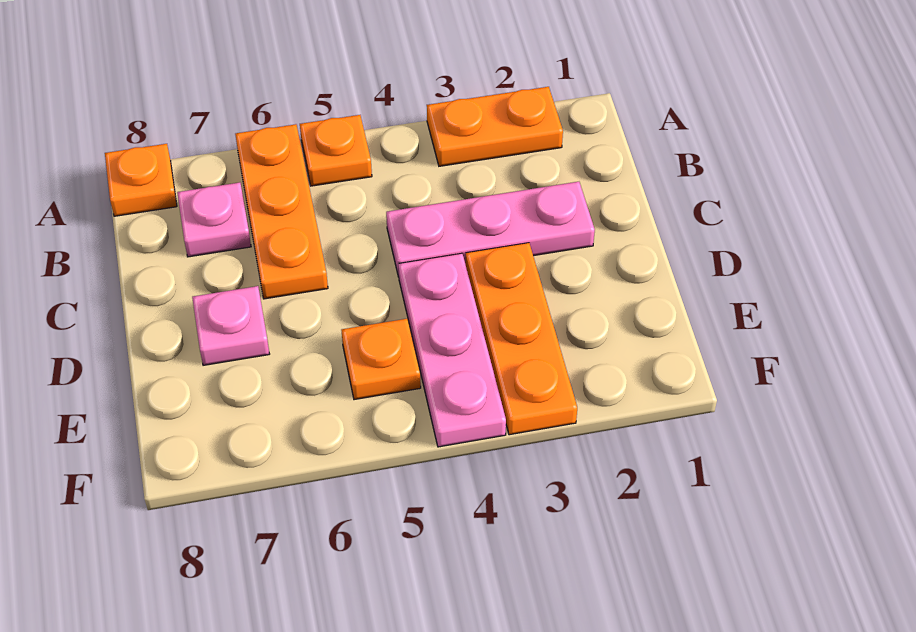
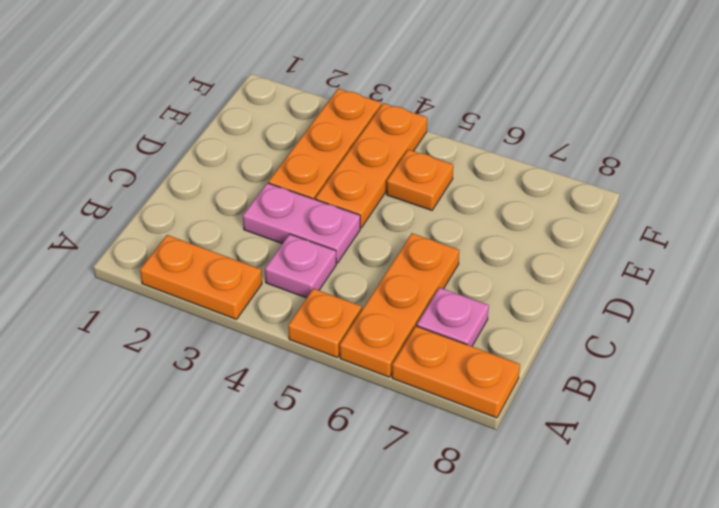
orange plate A8 level 1 -> orange plate A7:A8 level 1
pink plate C2:C4 level 1 -> pink plate C3:C4 level 1
pink plate D4:F4 level 1 -> orange plate D4:F4 level 1
pink plate D7 level 1 -> pink plate B4 level 1

